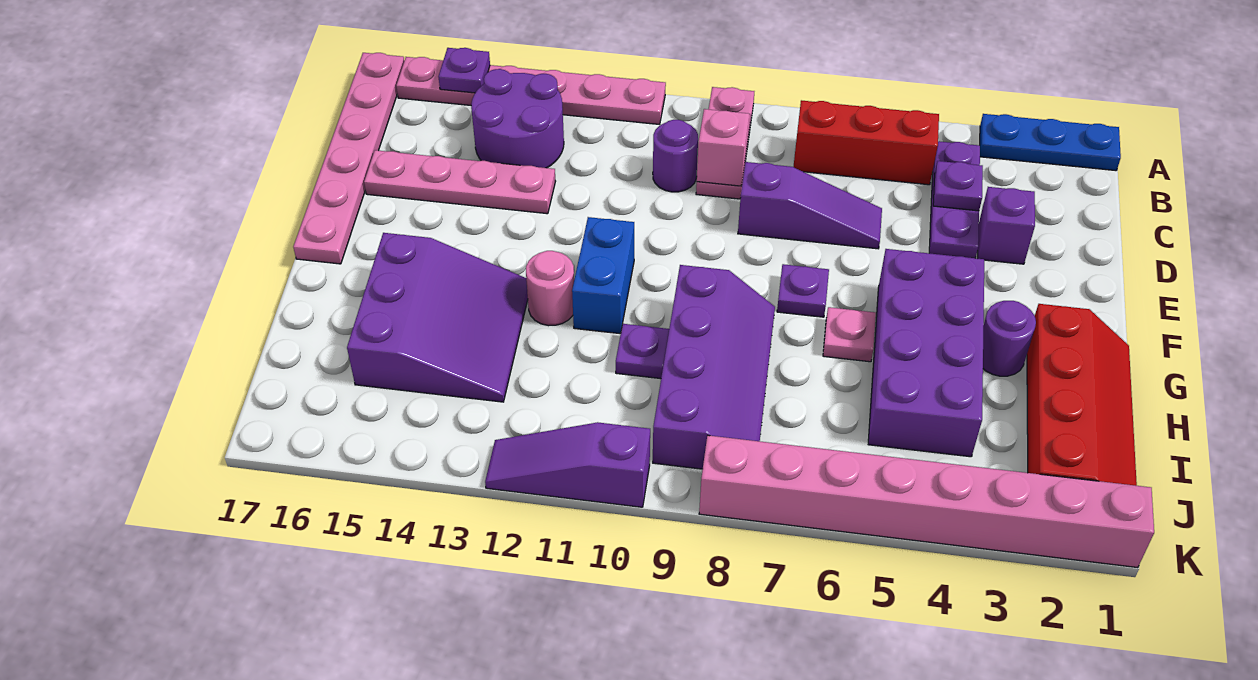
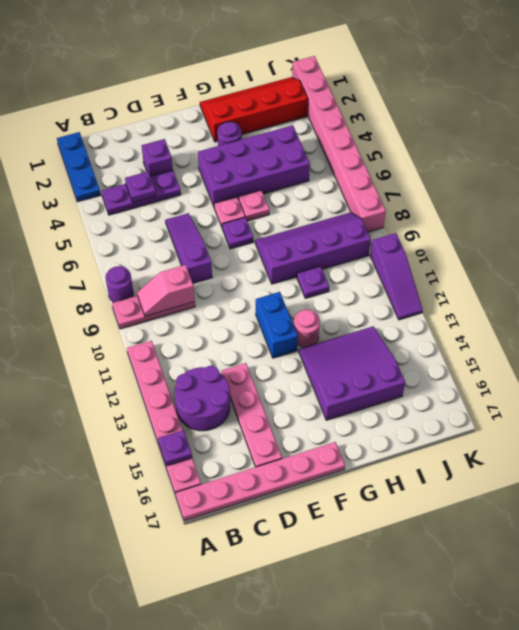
red brick B5:B7 level 1 -> none
purple round brick C10 level 1 -> purple round brick A8 level 1
none -> pink plate F6 level 1
blue brick F11:G11 level 1 -> blue brick F11:F12 level 1

